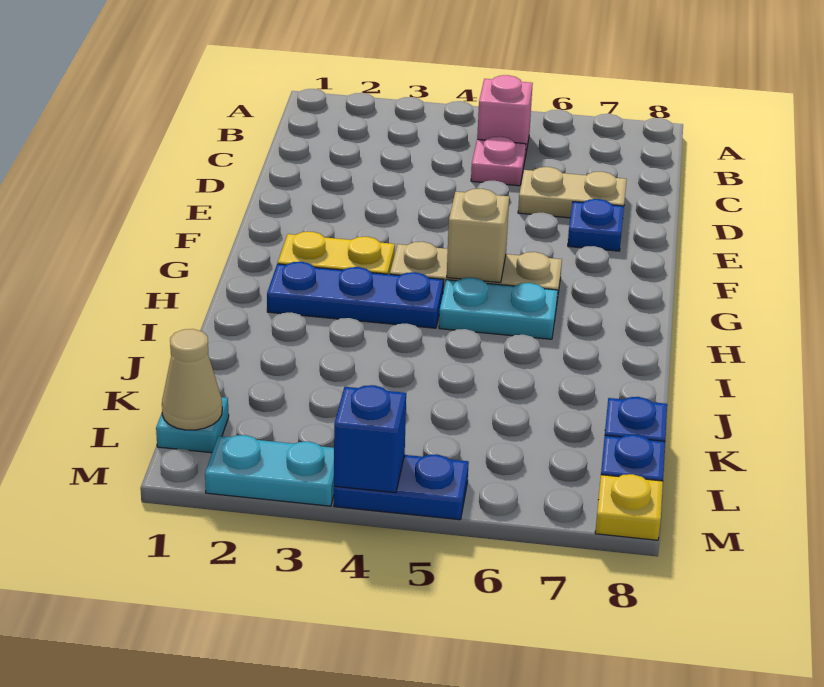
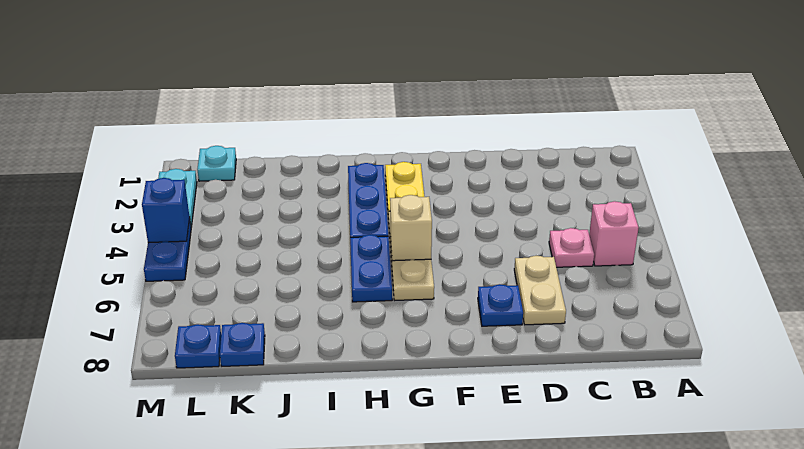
cyan plate H5:H6 level 1 -> blue plate H5:H6 level 1
tan cone L1 level 2 -> none
yellow plate M8 level 1 -> none

